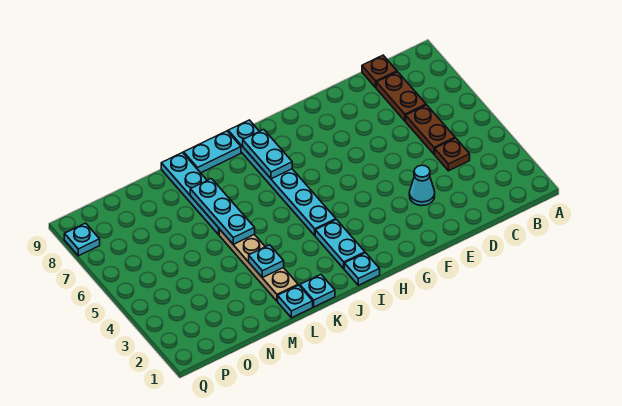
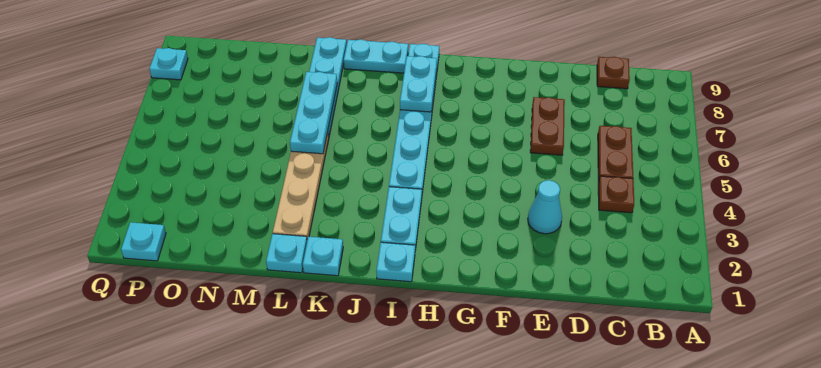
brown plate C7:C8 level 1 -> brown plate E6:E7 level 1
cyan plate L3 level 2 -> cyan plate P1 level 1

